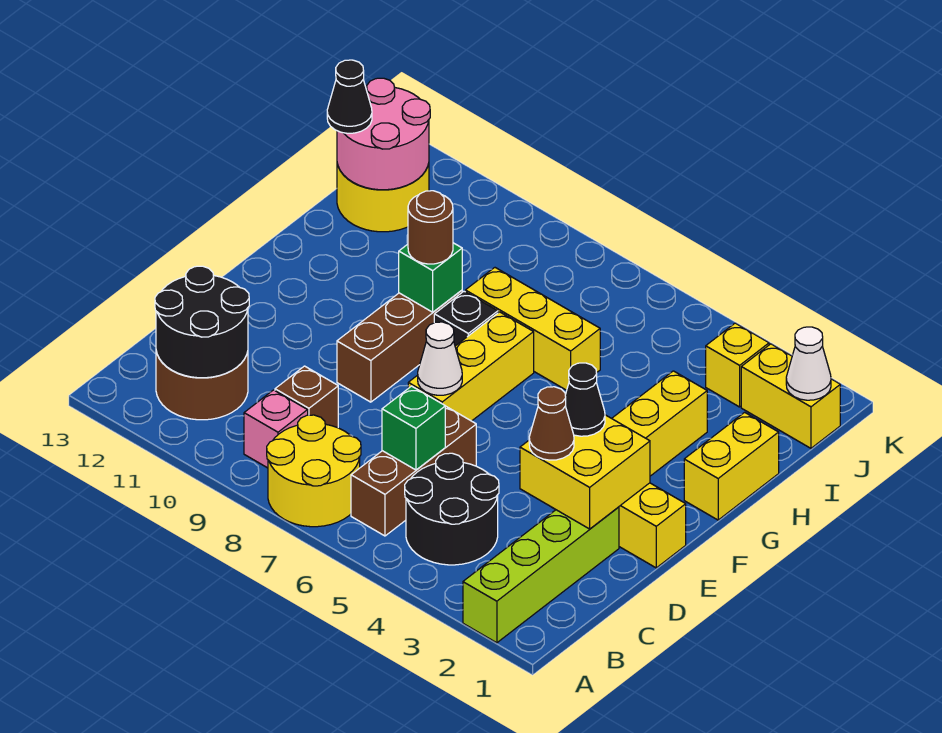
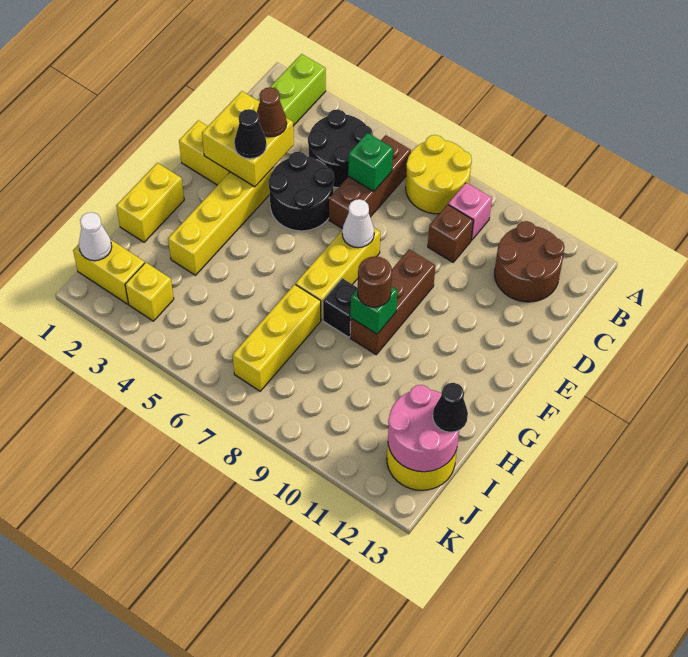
black round brick B11:C12 level 2 -> black round brick D4:E5 level 1
yellow brick H6:H8 level 1 -> yellow brick H7:J7 level 1

